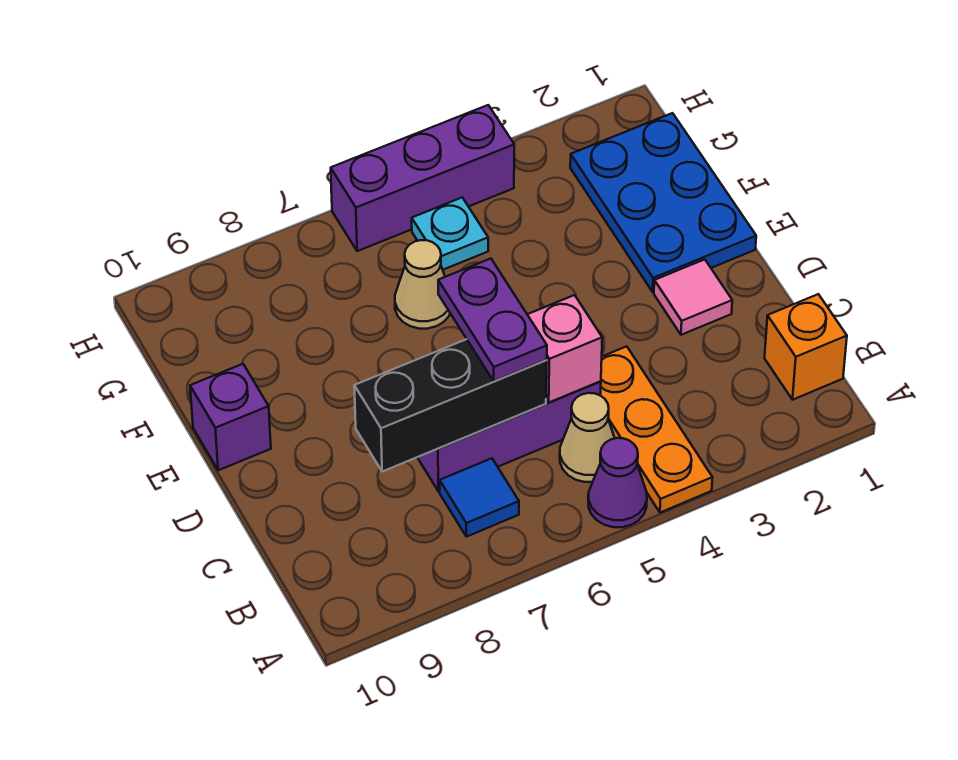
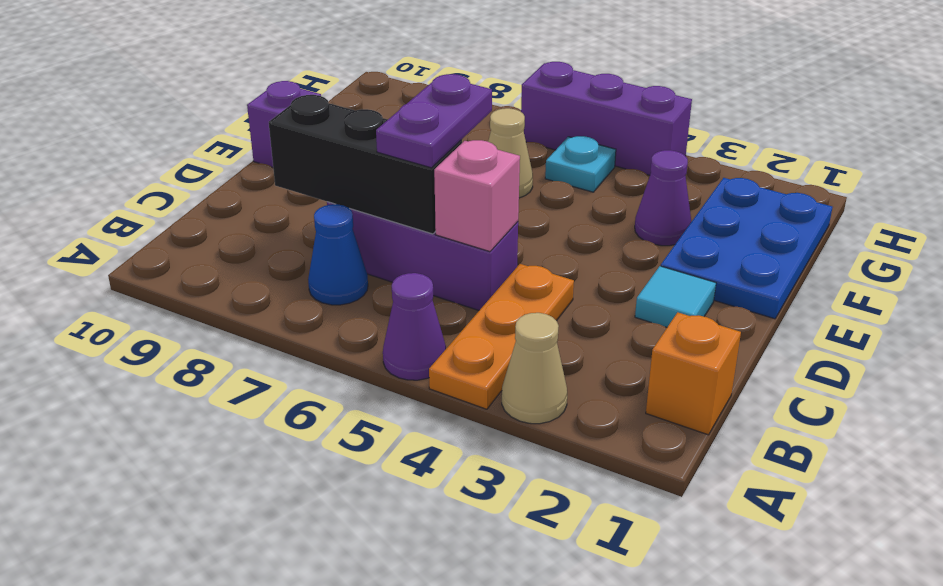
tan cone B5 level 1 -> tan cone A3 level 1
blue tile B7 level 1 -> blue cone B7 level 1
pink tile D2 level 1 -> cyan tile D2 level 1
none -> purple cone F3 level 1

